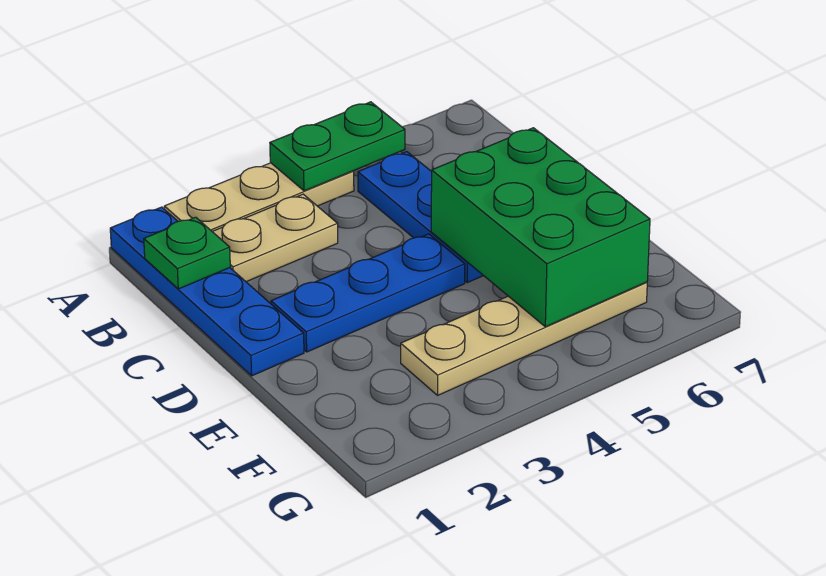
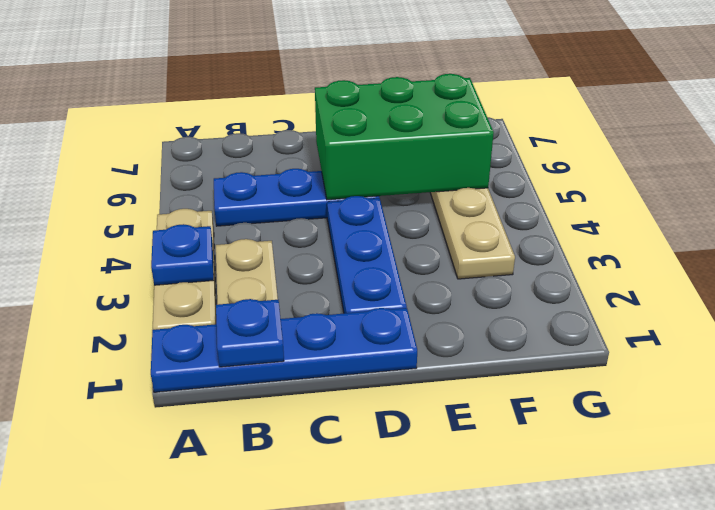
none -> blue plate A3 level 2
green plate A4:A5 level 2 -> none
green plate B1 level 2 -> blue plate B1 level 2

